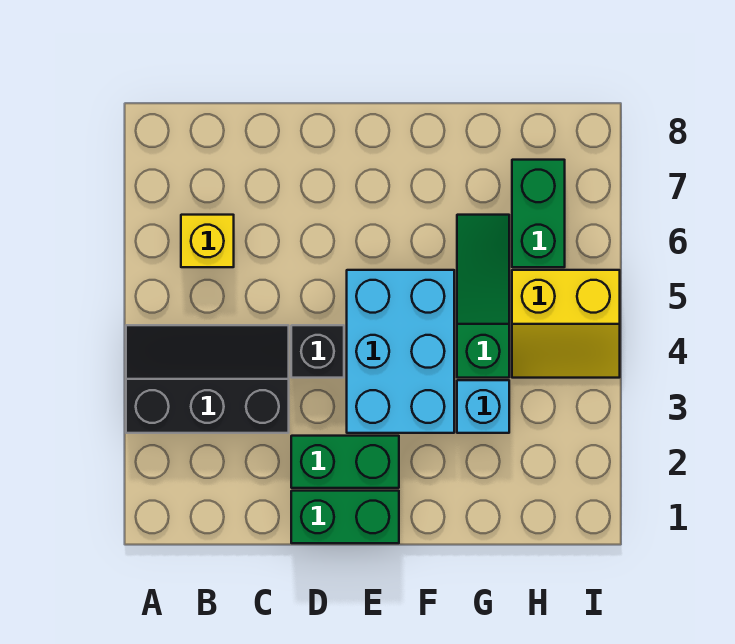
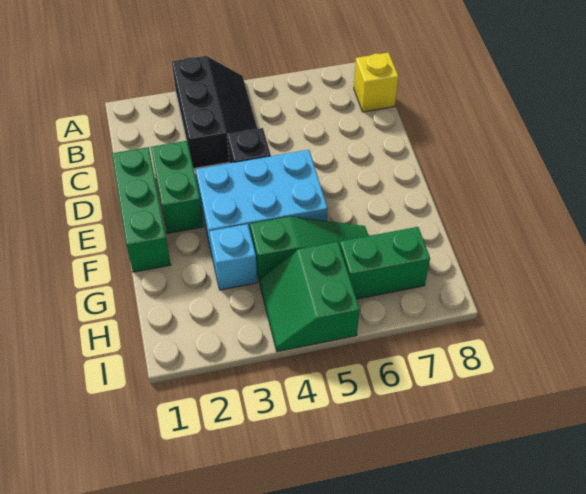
yellow brick B6 level 1 -> yellow brick B8 level 1
green brick D1:E1 level 1 -> green brick D1:F1 level 1
yellow slope H4:I5 level 1 top 5 -> green slope H4:I5 level 1 top 5

